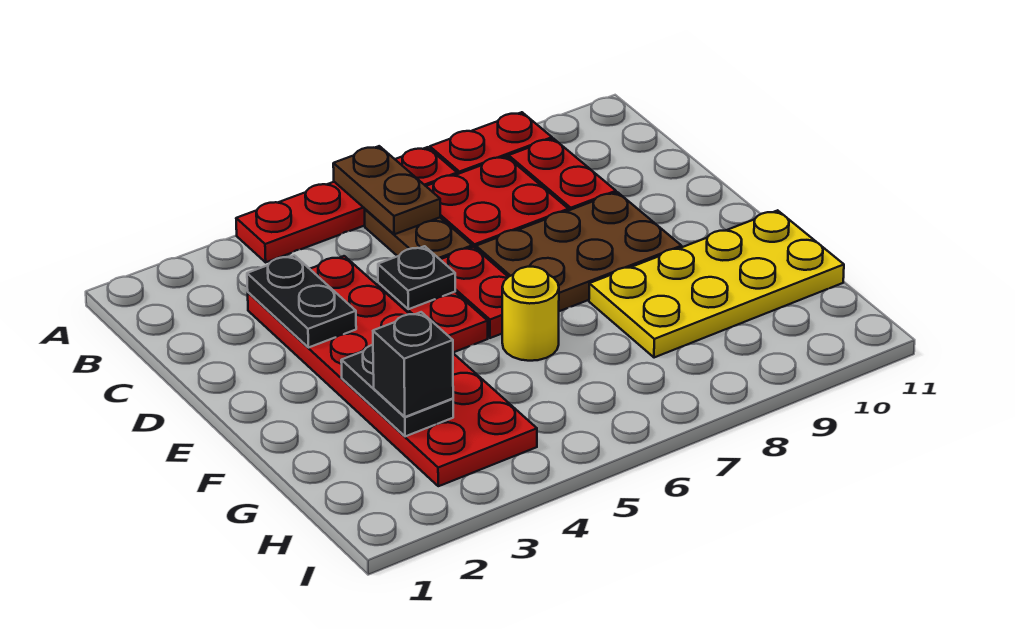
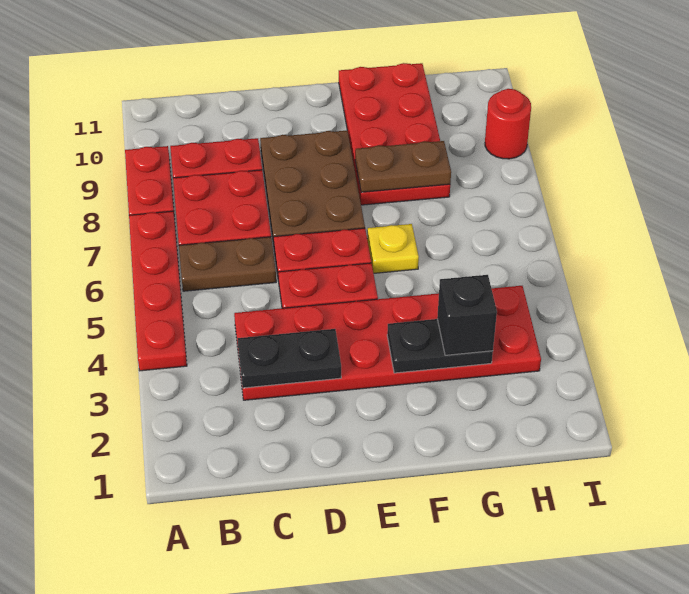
brown plate A6:B6 level 2 -> brown plate F8:G8 level 2
black plate D5 level 2 -> none
yellow round brick F6 level 1 -> yellow plate F6 level 1
yellow plate F8:G11 level 1 -> red plate F8:G11 level 1
none -> red round brick I9 level 1

